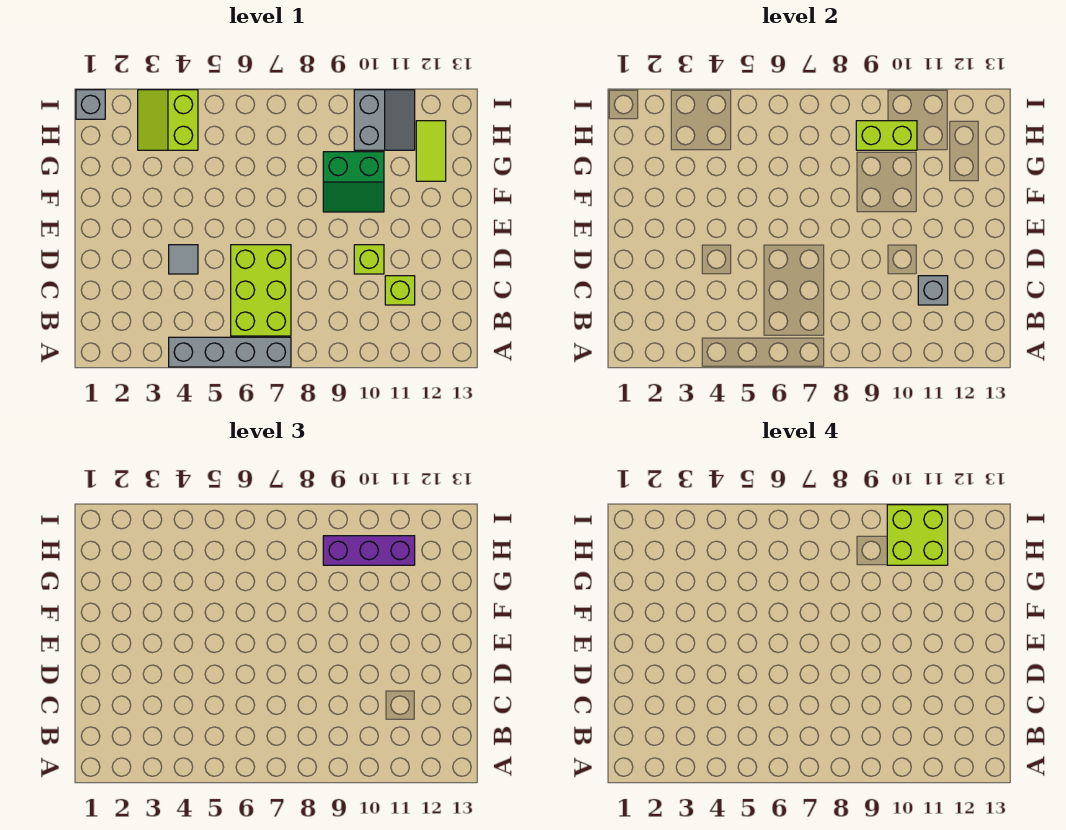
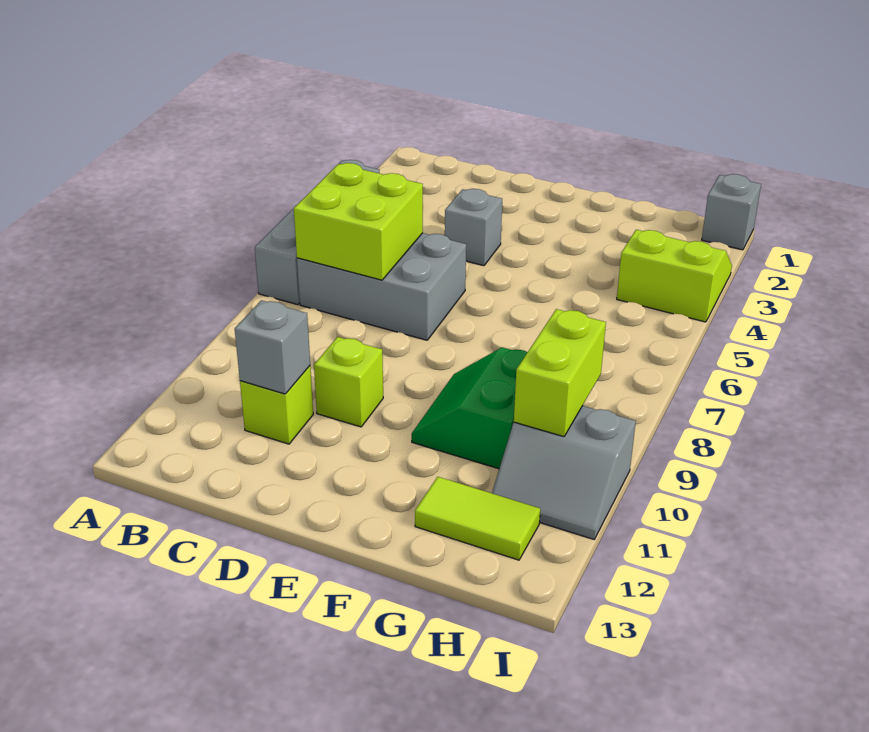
lime brick B6:D7 level 1 -> grey brick B6:D7 level 1
grey tile D4 level 1 -> grey brick D4 level 1
purple brick H9:H11 level 3 -> none
lime brick H10:I11 level 4 -> lime brick B6:C7 level 2

